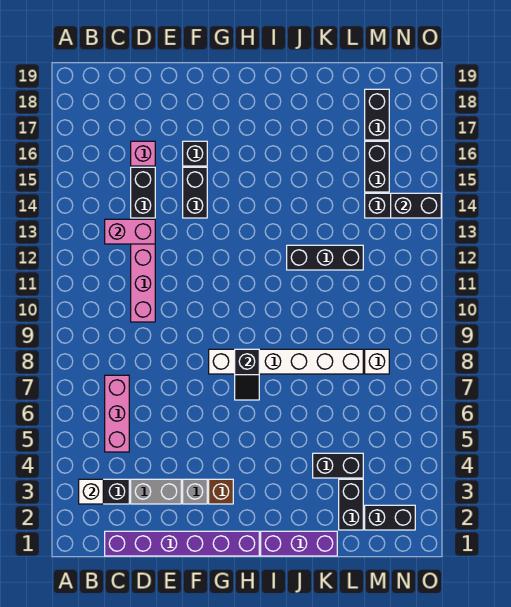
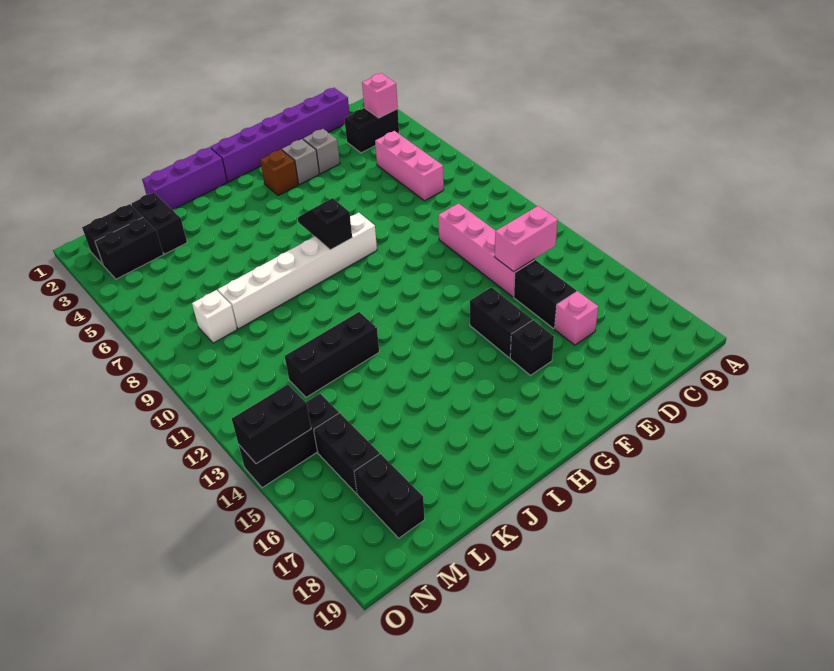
white brick B3 level 2 -> pink brick B3 level 2
grey brick D3:E3 level 1 -> grey brick E3 level 1
black brick K4:L4 level 1 -> black brick M3:N3 level 1

